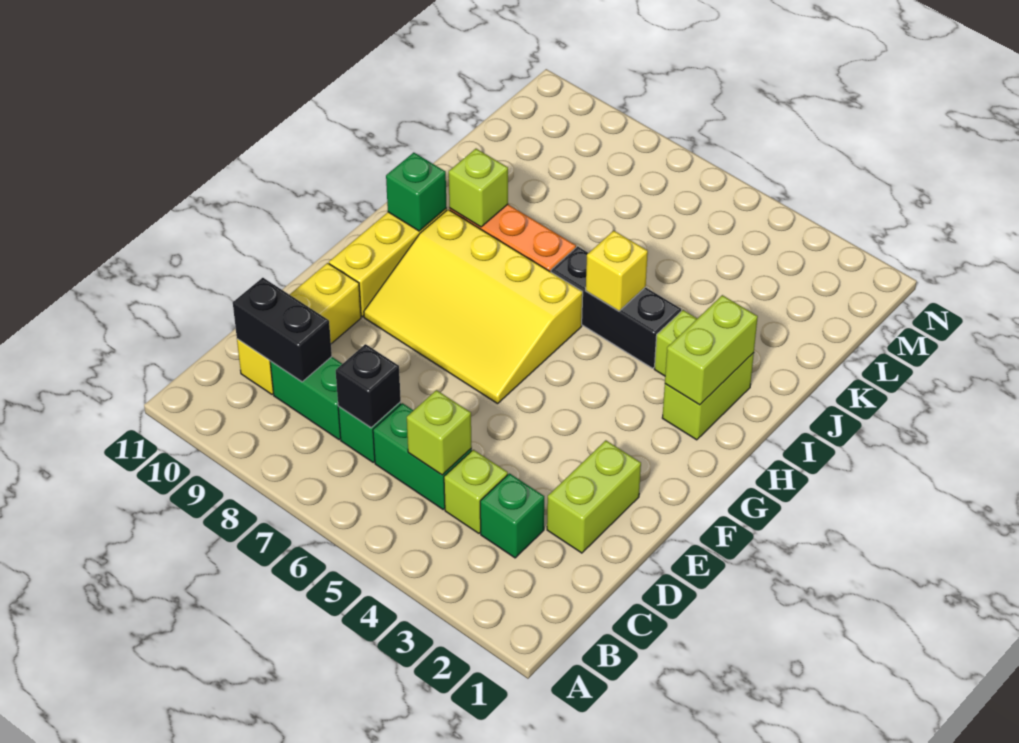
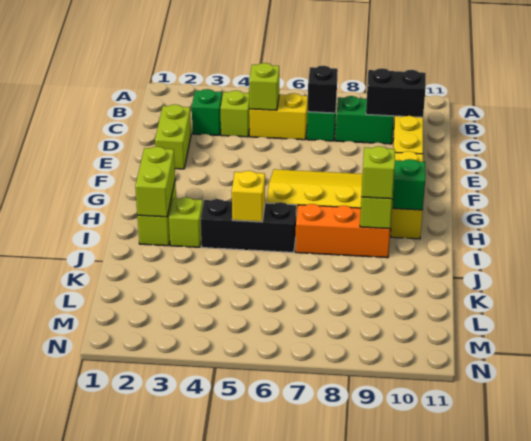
green brick C5:C6 level 1 -> yellow brick C5:C6 level 1
none -> lime brick I9 level 3

